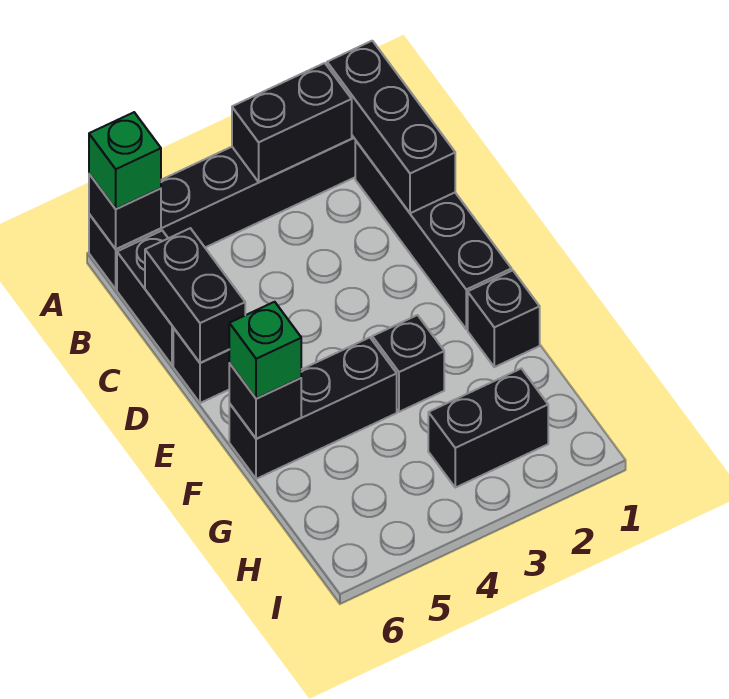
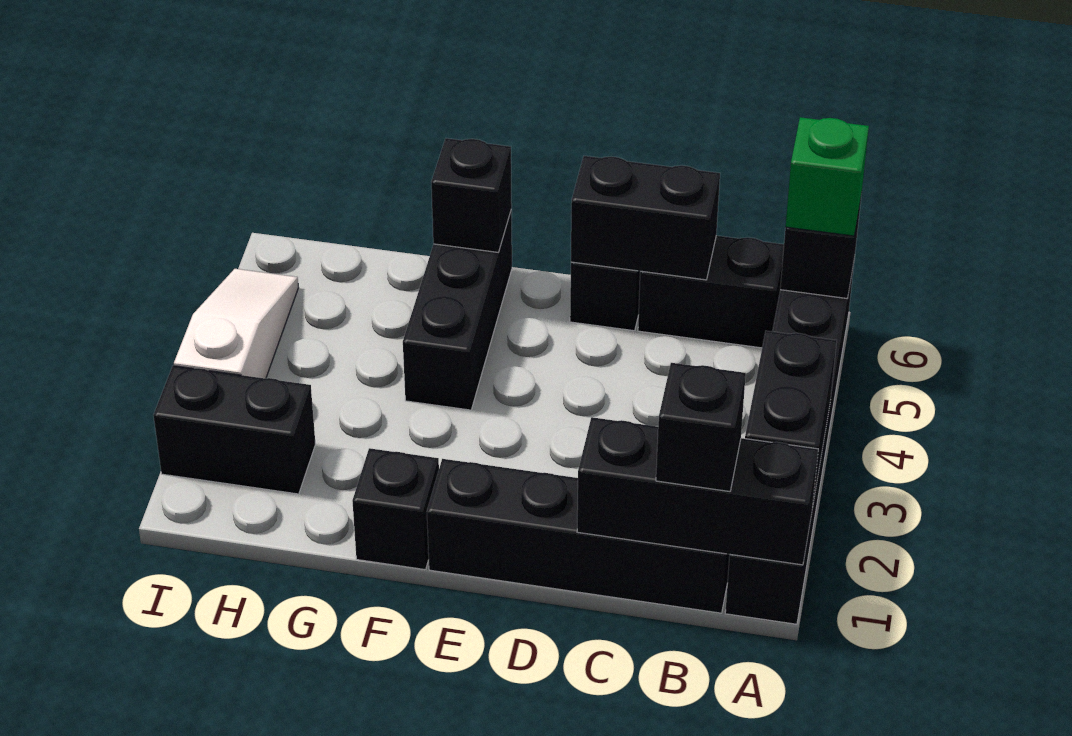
black brick F3 level 1 -> black brick B1 level 3
green brick F6 level 3 -> none
black brick H2:H3 level 1 -> black brick H2:I2 level 1
none -> white slope I3:I5 level 1 top 3

